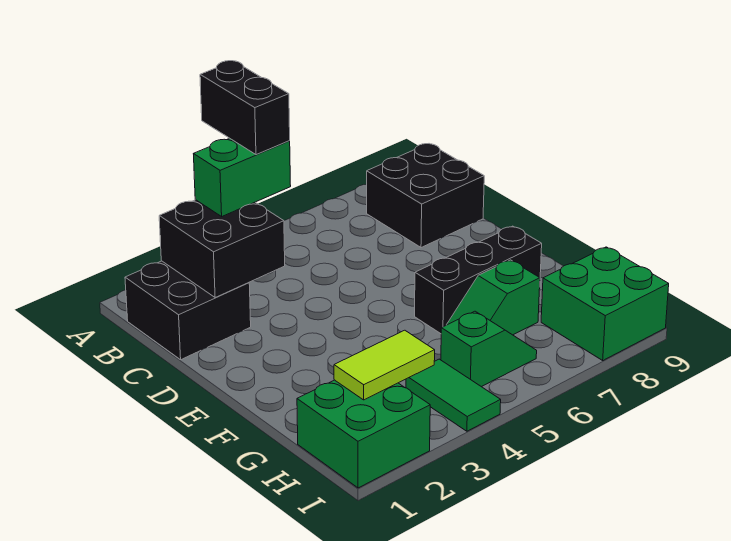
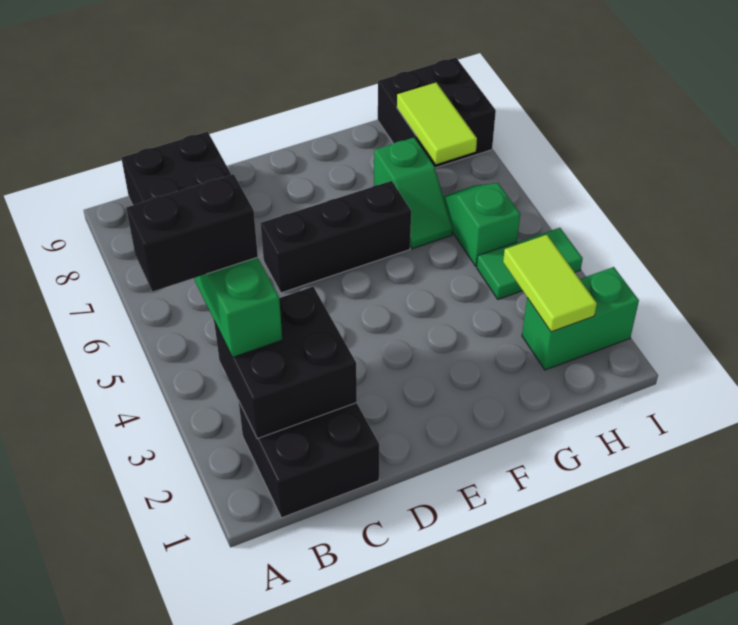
black brick F6:F8 level 1 -> black brick D6:F6 level 1
green brick H1:I2 level 1 -> green brick H2:I2 level 1
none -> lime tile H7:H8 level 2
green brick H8:I9 level 1 -> black brick H8:I9 level 1

